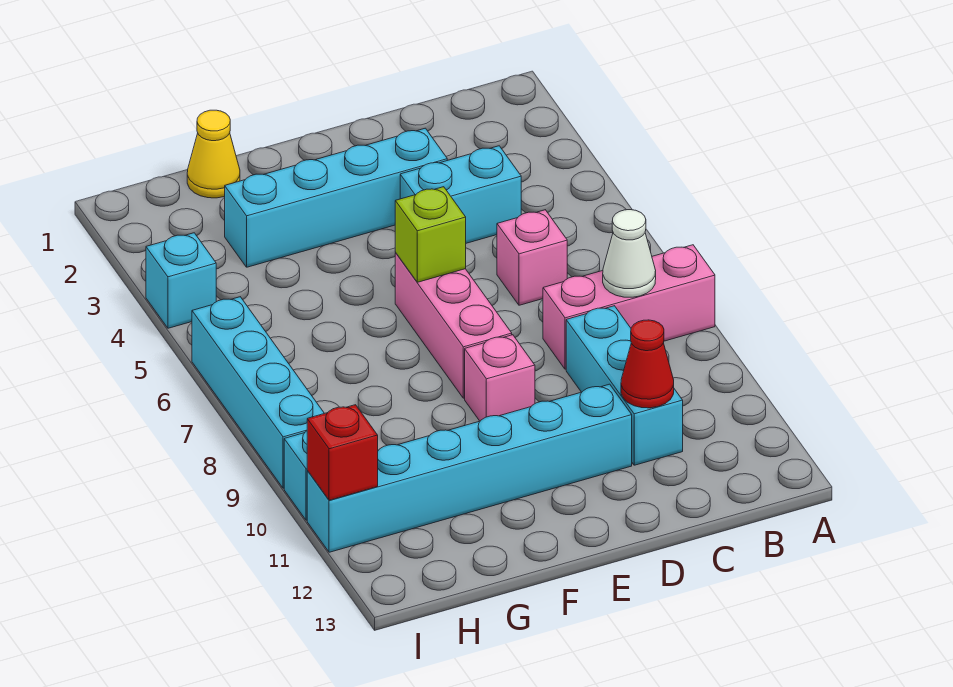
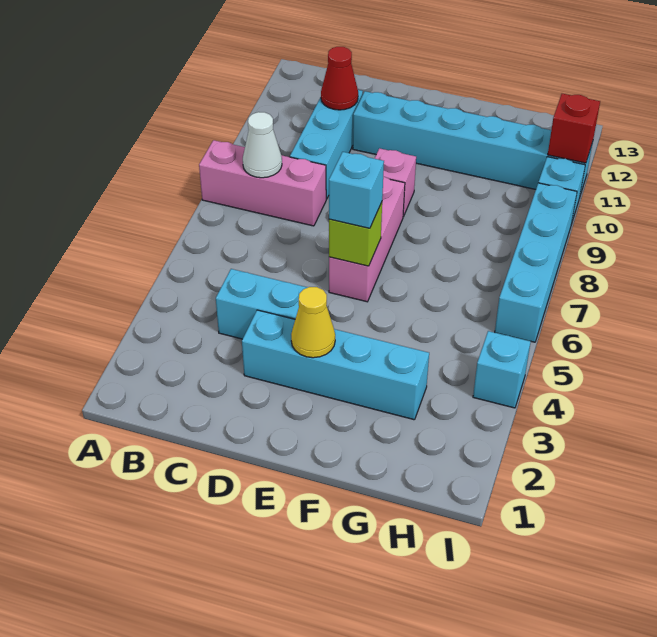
pink brick C6 level 1 -> none
none -> cyan brick E6 level 3
yellow cone G1 level 1 -> yellow cone E3 level 2

